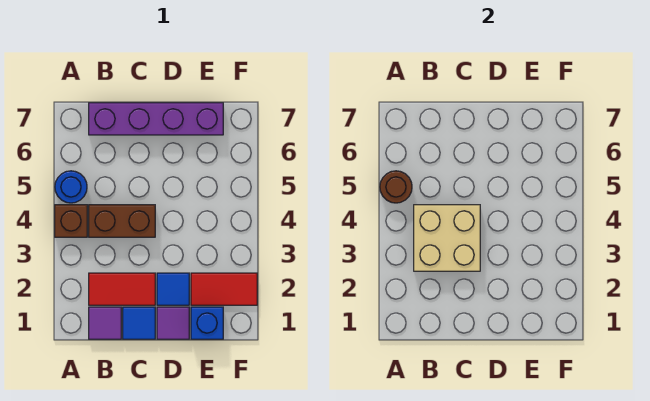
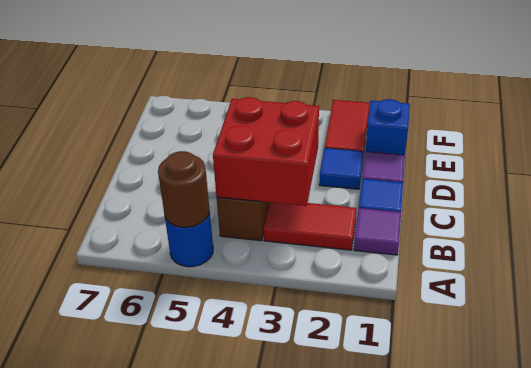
brown brick A4 level 1 -> none
red tile B2:C2 level 1 -> red tile B2:B3 level 1
tan brick B3:C4 level 2 -> red brick B3:C4 level 2
purple brick B7:E7 level 1 -> none

